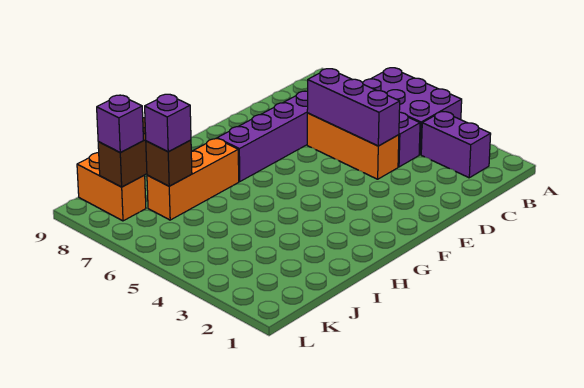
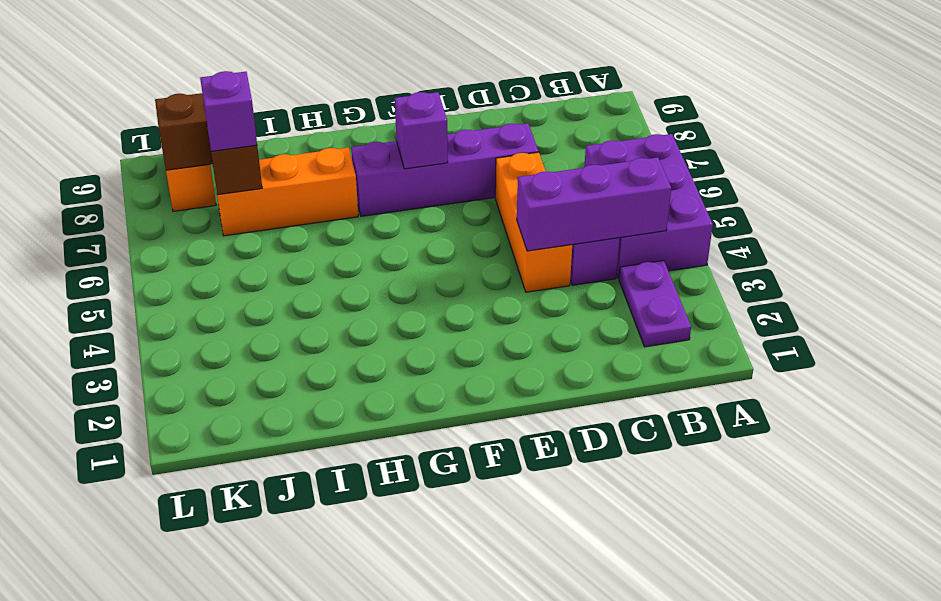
purple brick B2:B3 level 1 -> purple plate B2:B3 level 1
purple brick D4:D6 level 2 -> purple brick B4:D4 level 2
purple brick K8 level 3 -> purple brick F7 level 2

